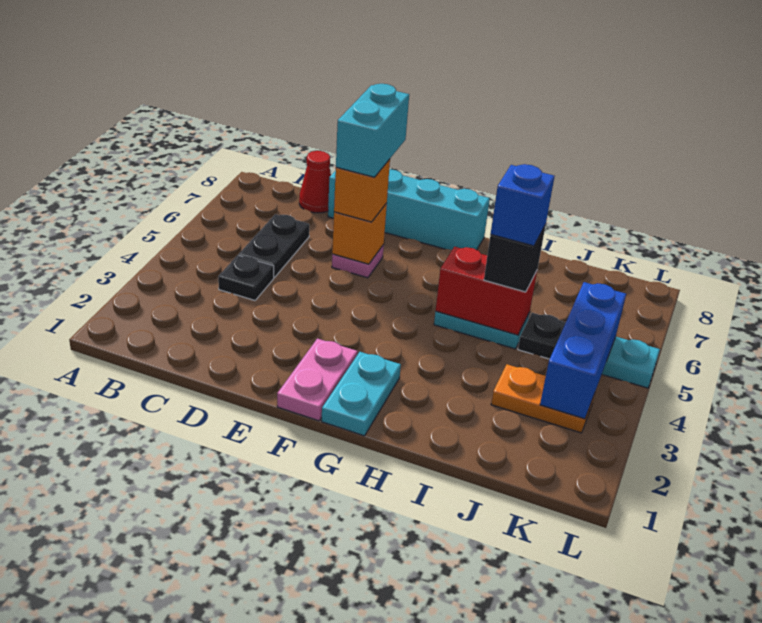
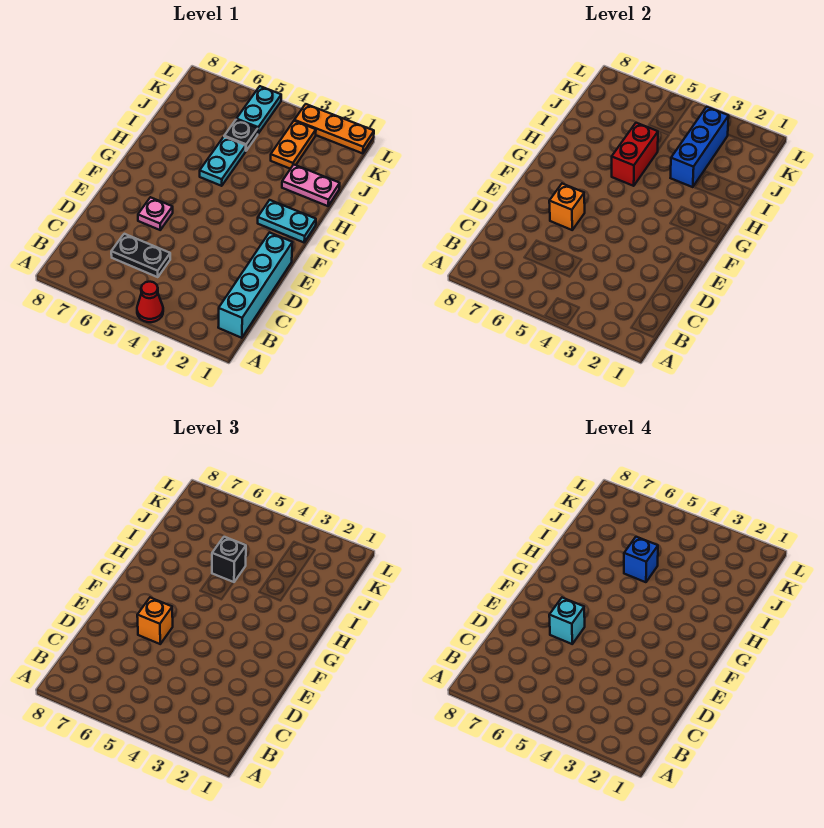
black plate C4 level 1 -> none
red cone C8 level 1 -> red cone A4 level 1
cyan brick D8:G8 level 1 -> cyan brick B1:E1 level 1
cyan brick E6:E7 level 4 -> cyan brick E6 level 4
pink plate F1:F2 level 1 -> pink plate I1:I2 level 1
blue brick K3:K5 level 2 -> blue brick I3:K3 level 2
none -> orange plate L1:L3 level 1

